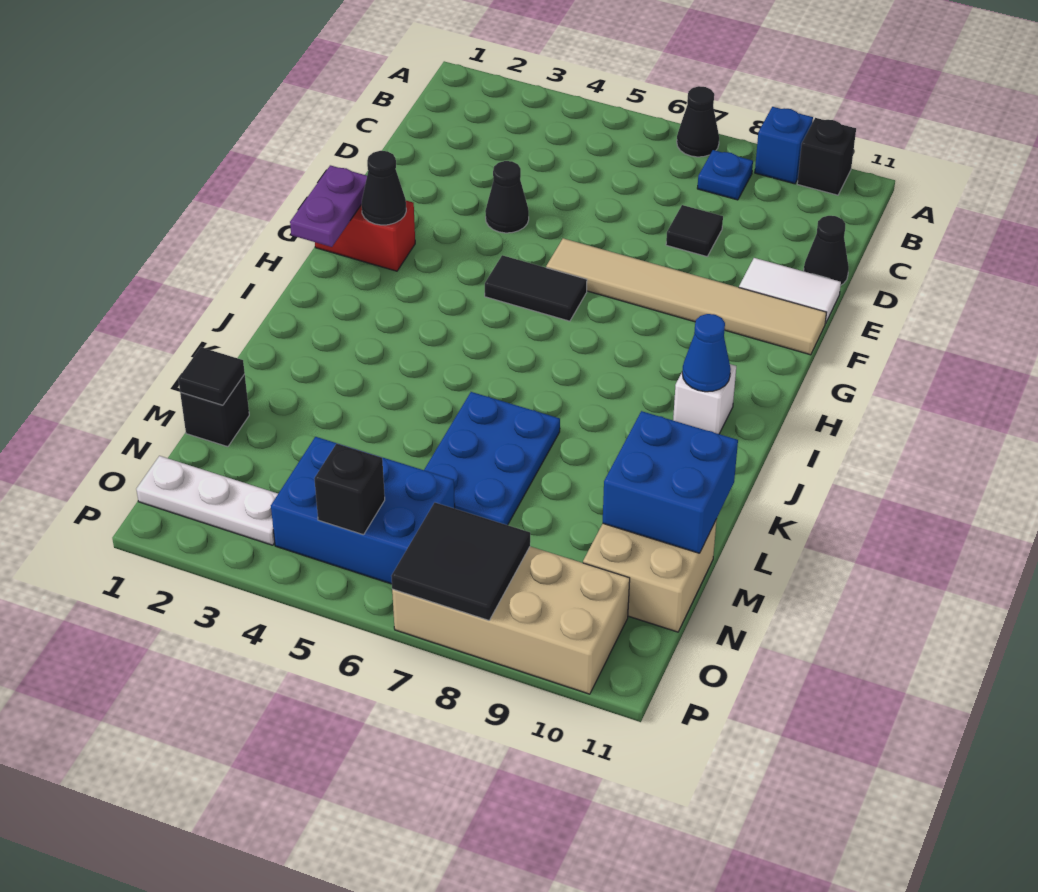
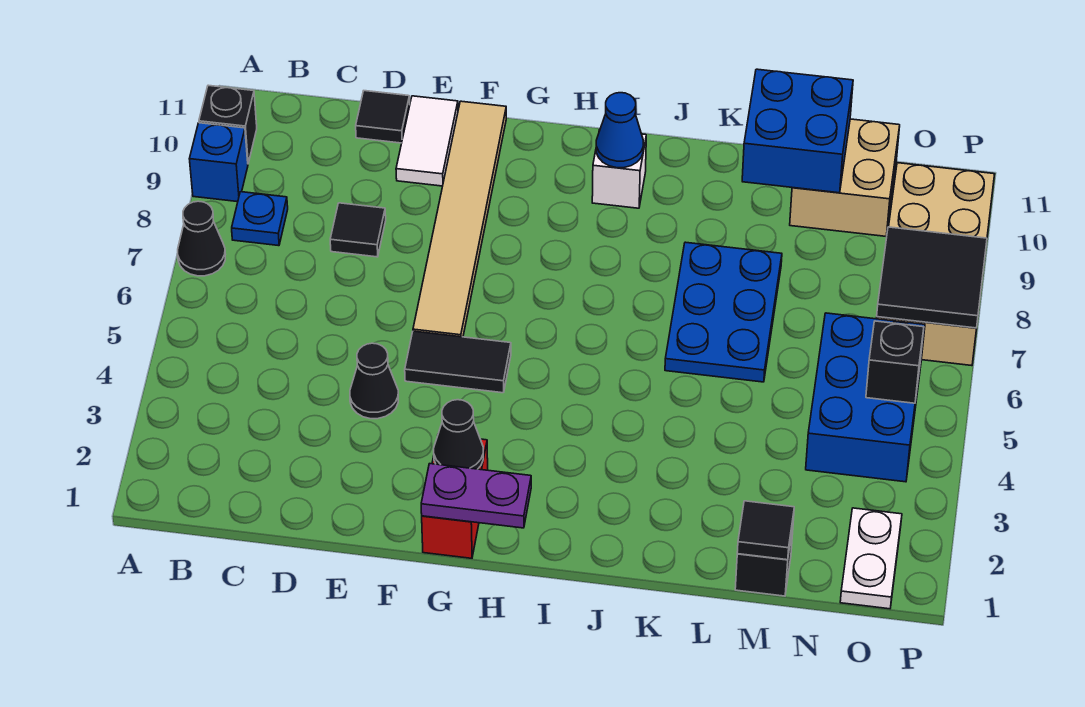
black cone D11 level 1 -> black tile D11 level 1
black tile G5:G6 level 1 -> black tile F5:G5 level 1
blue plate K6:M7 level 1 -> blue plate K6:L8 level 1
white plate O1:O3 level 1 -> white plate O1:O2 level 1

